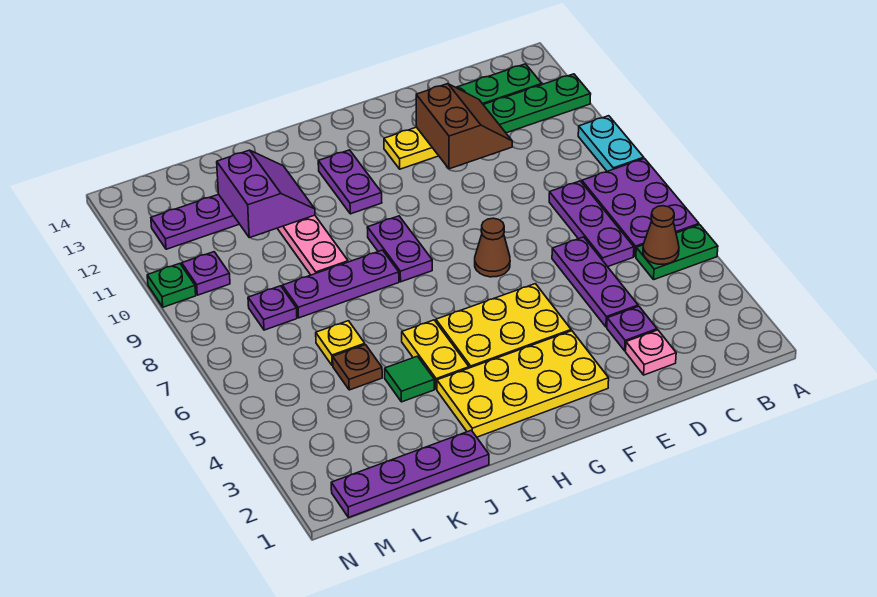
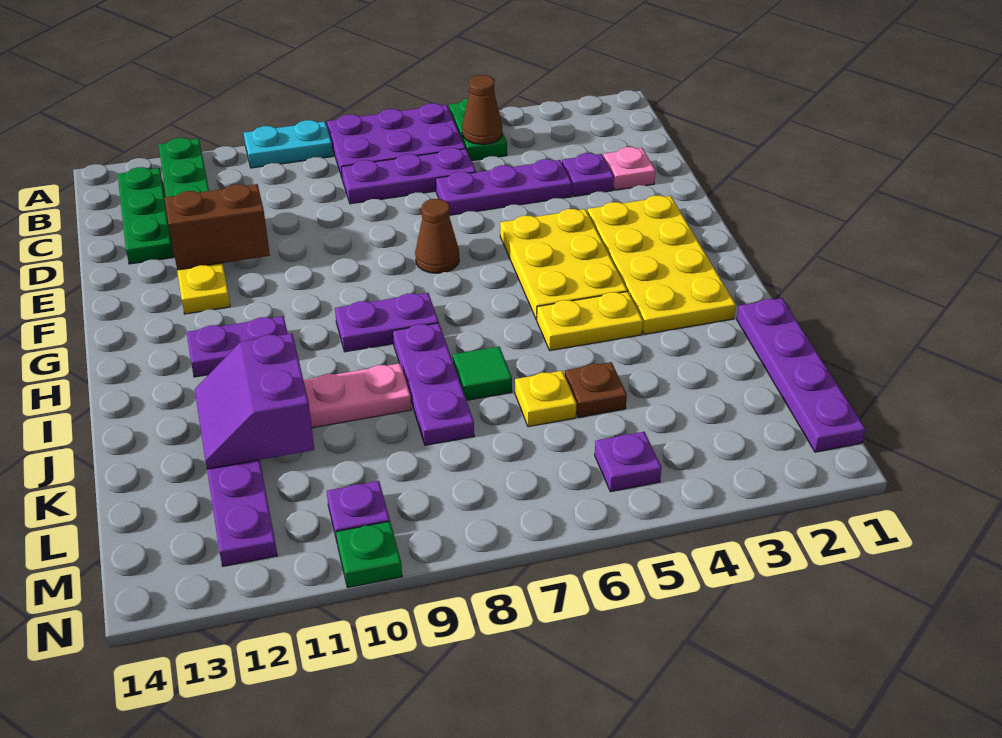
green tile J4 level 1 -> green tile J7 level 1
purple slope J11:K12 level 2 top K -> purple slope J11:K12 level 2 top 11
purple plate L8 level 1 -> purple plate M5 level 1

